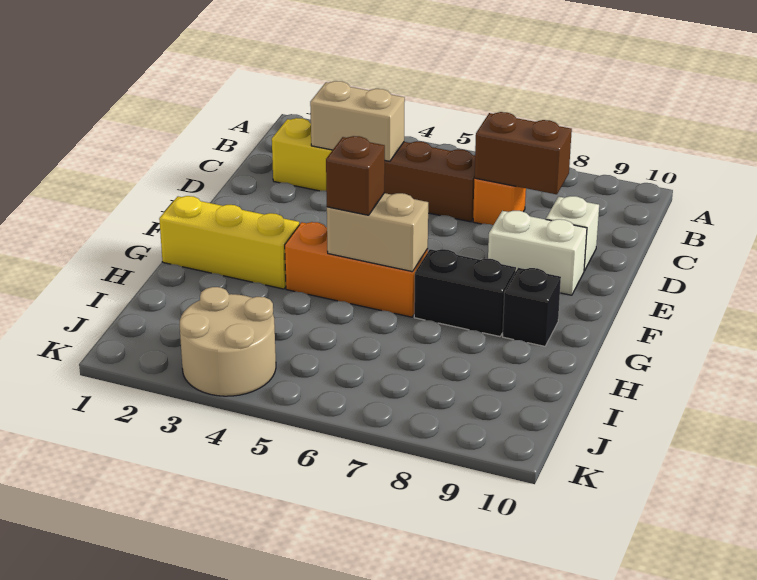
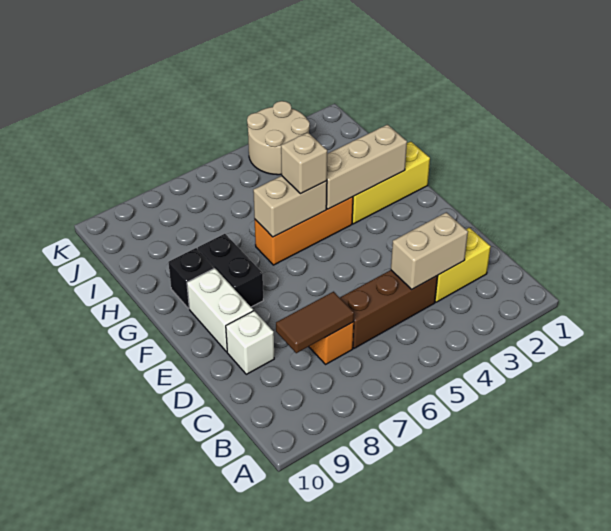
brown brick C7:C8 level 2 -> brown tile C7:C8 level 2
white brick E8:E9 level 1 -> white brick E9:F9 level 1
none -> tan brick G2:G4 level 2
brown brick G5 level 3 -> tan brick G5 level 3
black brick G7:G8 level 1 -> black brick F8:G8 level 1

